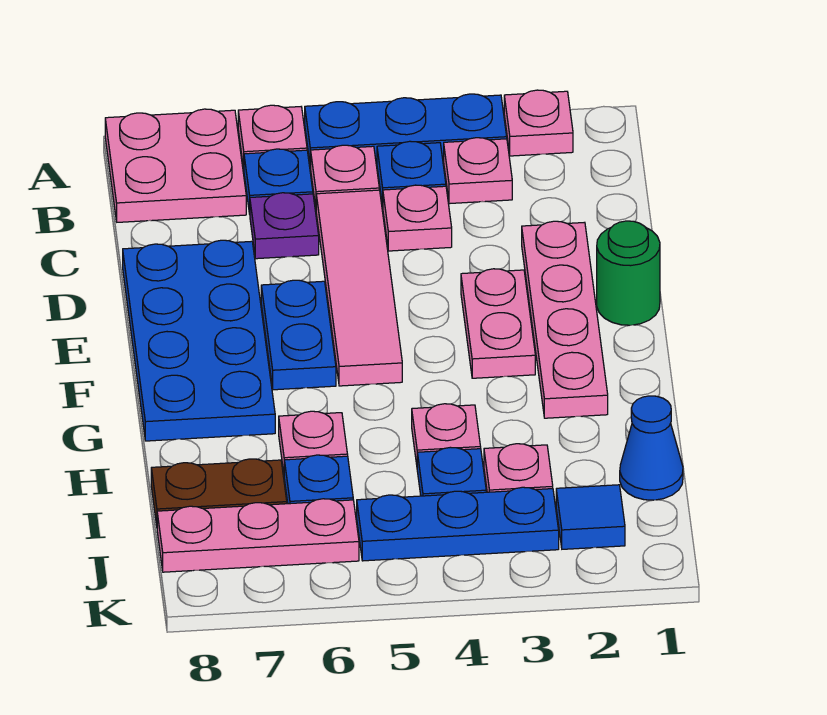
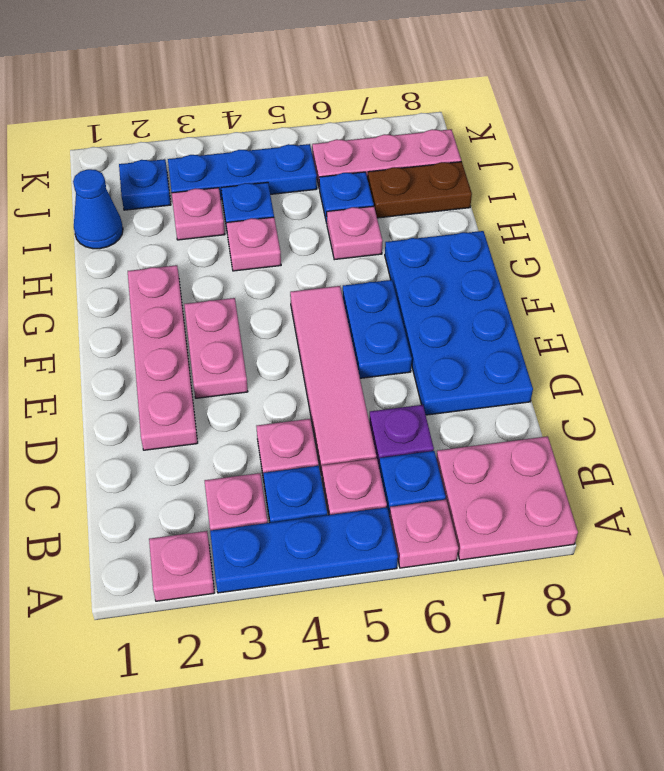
green round brick E1 level 1 -> none
blue tile J2 level 1 -> blue plate J2 level 1

